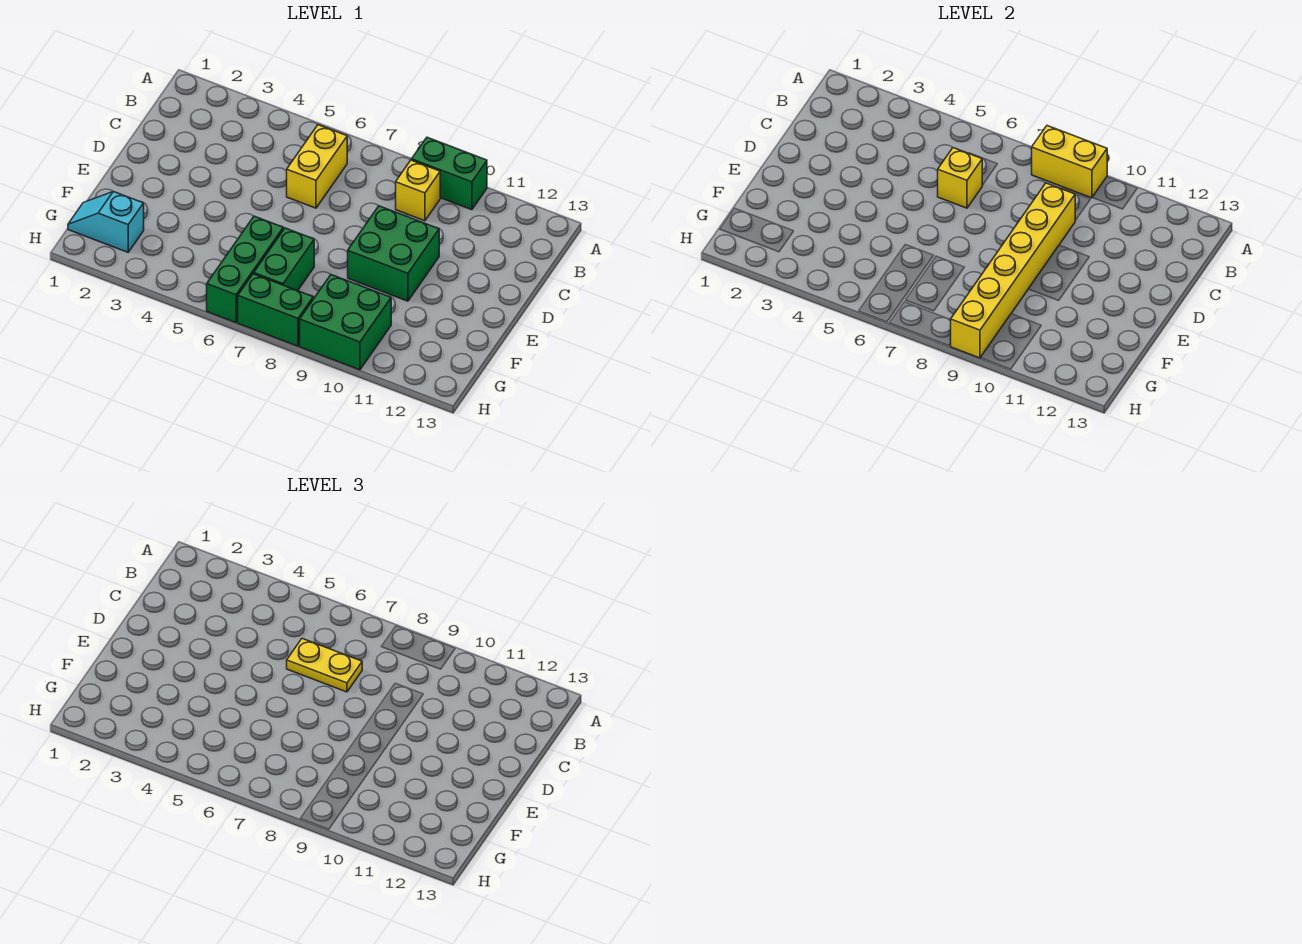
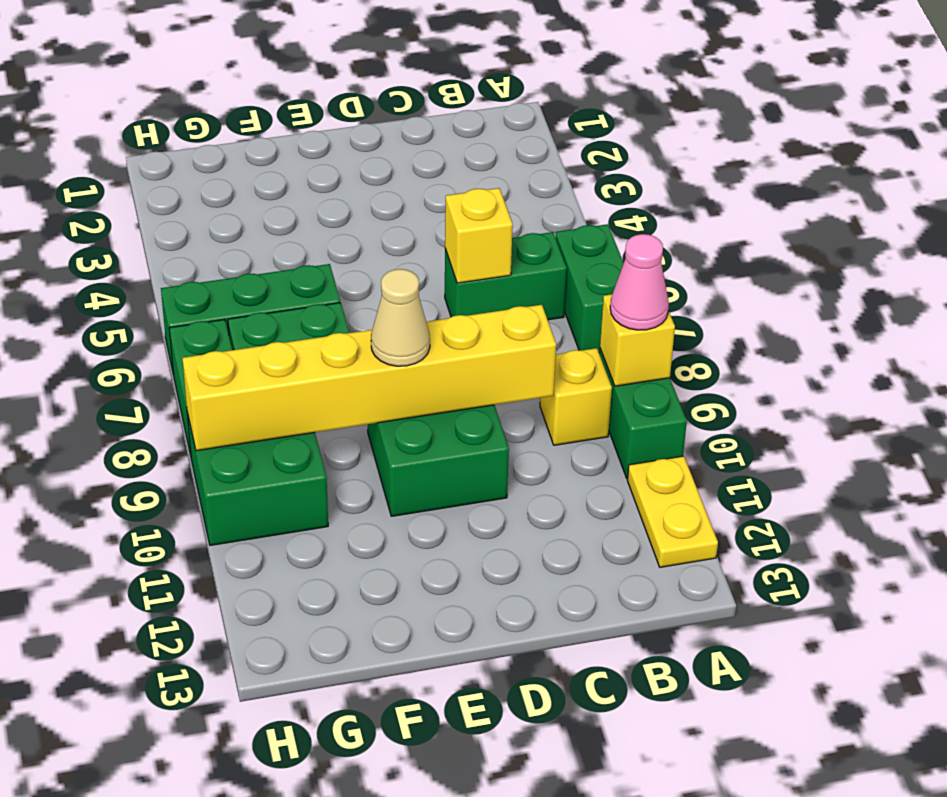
none -> green brick A6:A7 level 1
yellow brick A8:A9 level 2 -> yellow brick A9 level 2
none -> pink cone A9 level 3
yellow brick B6:C6 level 1 -> green brick B6:C6 level 1
yellow plate C6:C7 level 3 -> yellow plate A11:A12 level 1
none -> tan cone E9 level 3
cyan slope G1:G2 level 1 top 2 -> none

